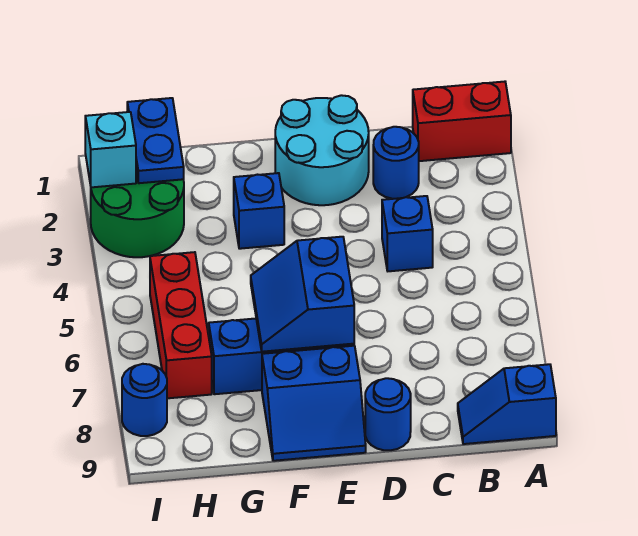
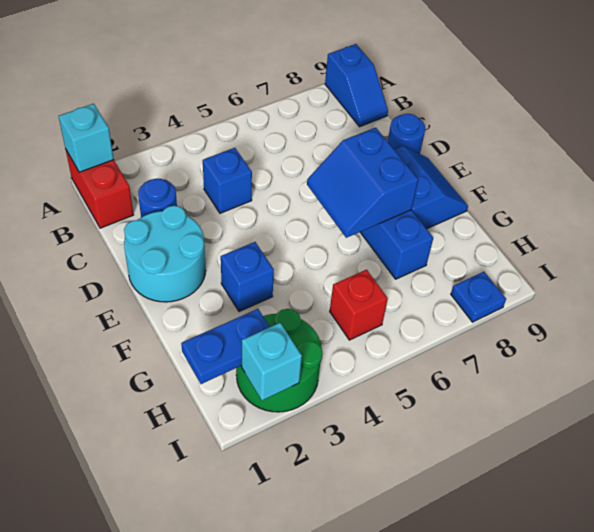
none -> cyan brick A1 level 2
blue slope E6:F7 level 2 top E -> blue slope E6:F7 level 2 top 7
red brick H5:H7 level 1 -> red brick H5 level 1
blue round brick I8 level 1 -> blue plate I8 level 1

